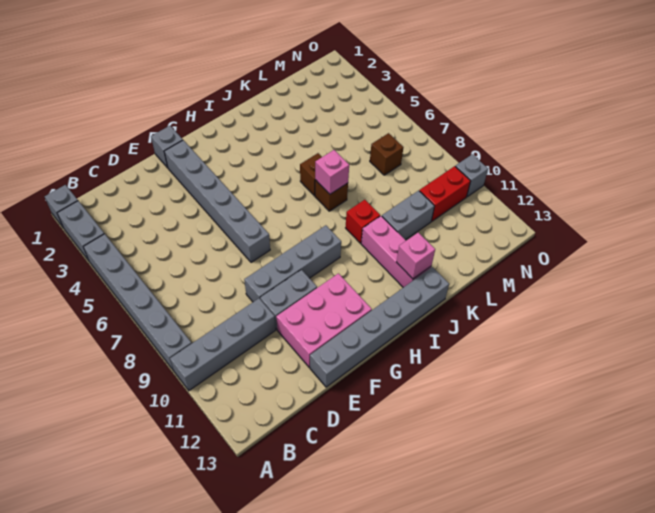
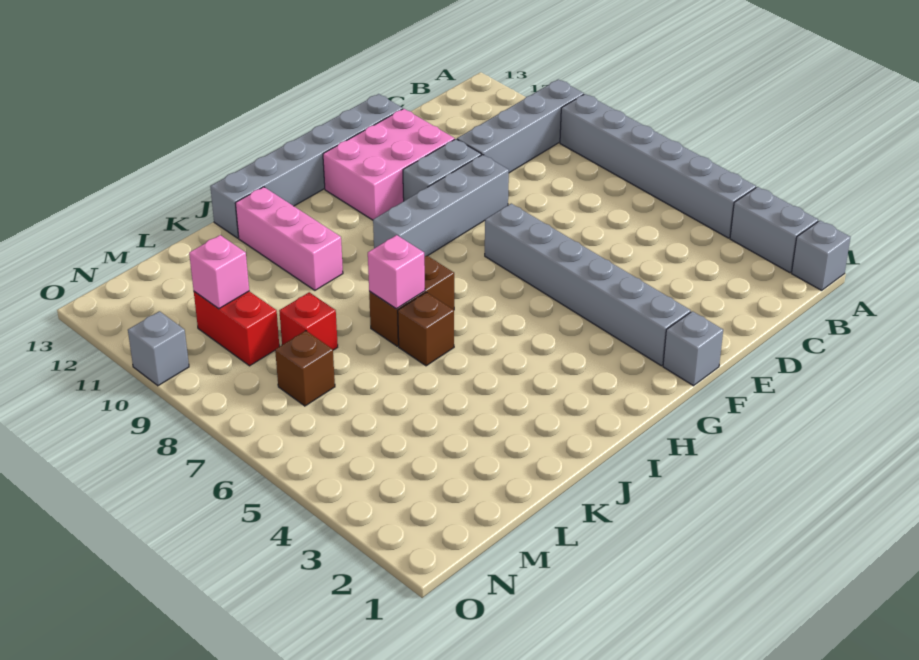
brown brick J7 level 1 -> brown brick I7:J7 level 1
red brick J9 level 1 -> red brick L8 level 1
pink brick J12 level 2 -> pink brick M10 level 2
grey brick K10:L10 level 1 -> none
red brick M10:N10 level 1 -> red brick M9:M10 level 1

